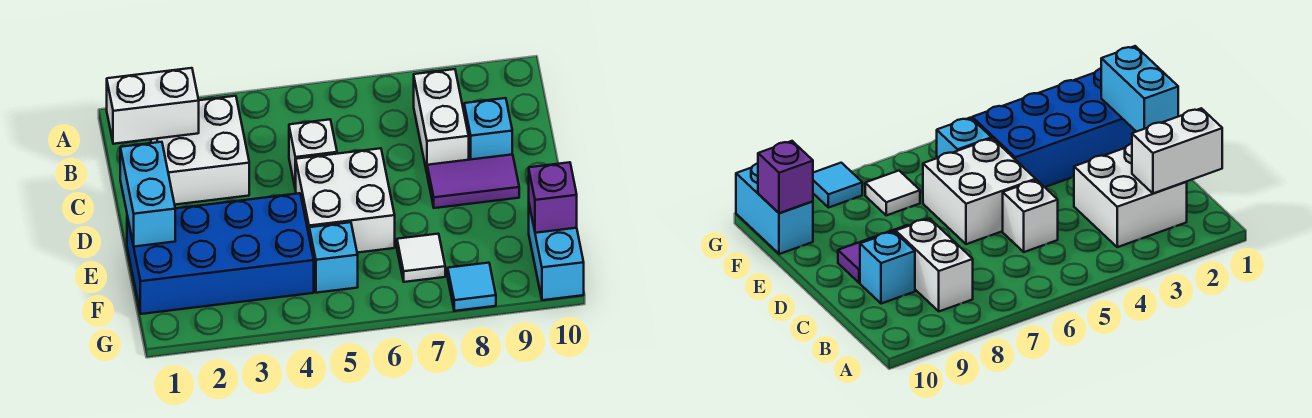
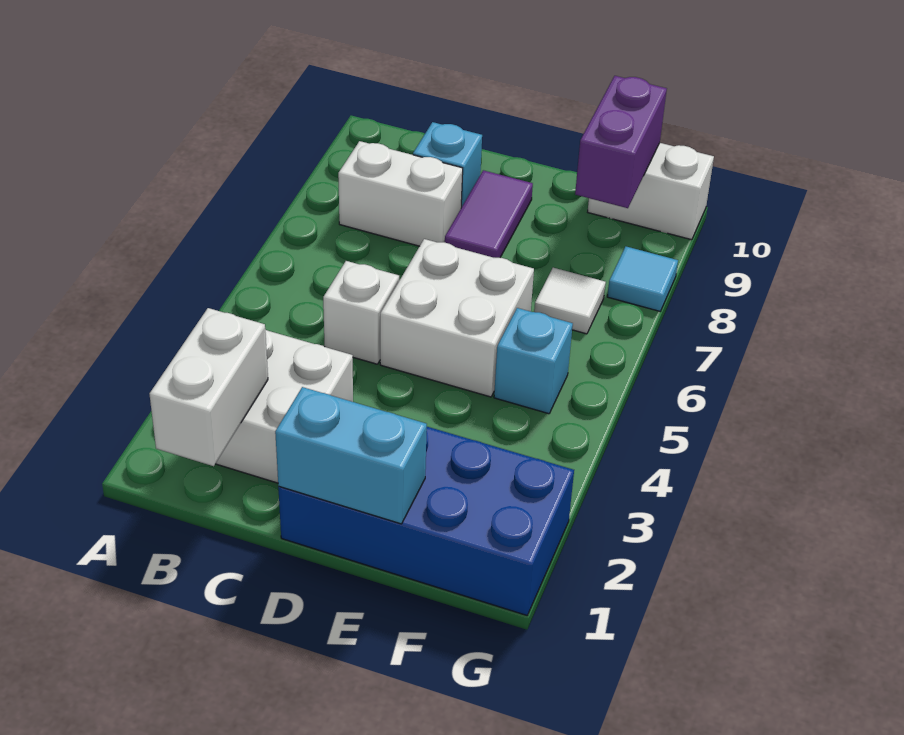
blue brick E1:F4 level 1 -> blue brick D1:G2 level 1
cyan brick F10:G10 level 1 -> white brick F10:G10 level 1
purple brick F10 level 2 -> purple brick F9:F10 level 2

